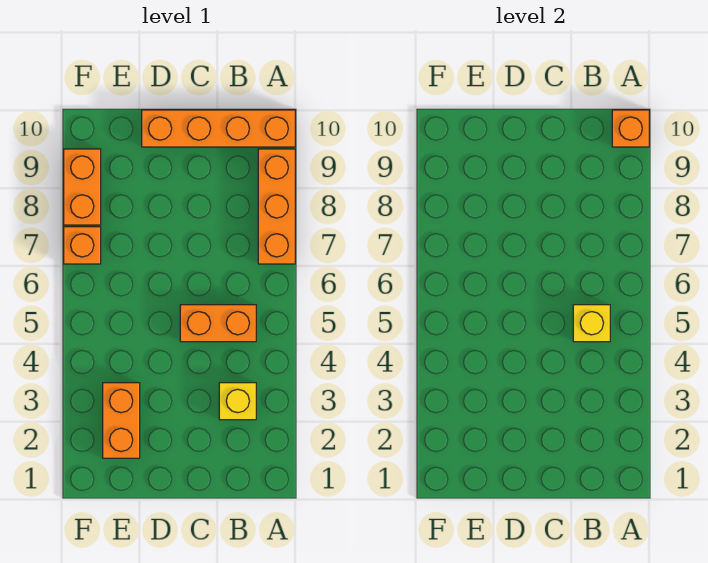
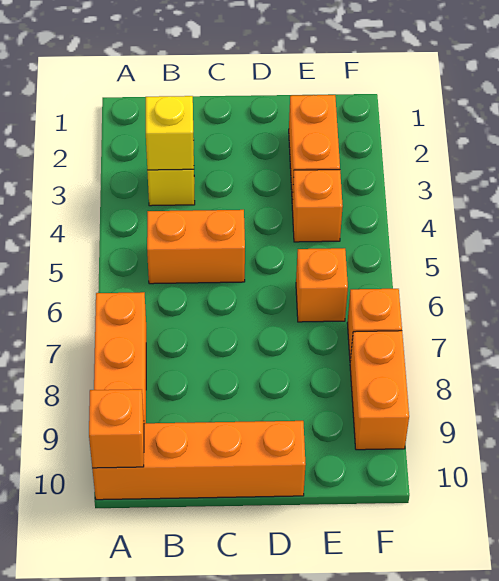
yellow brick B5 level 2 -> yellow brick B3 level 2
none -> orange brick E4 level 1
none -> orange brick E6 level 1

